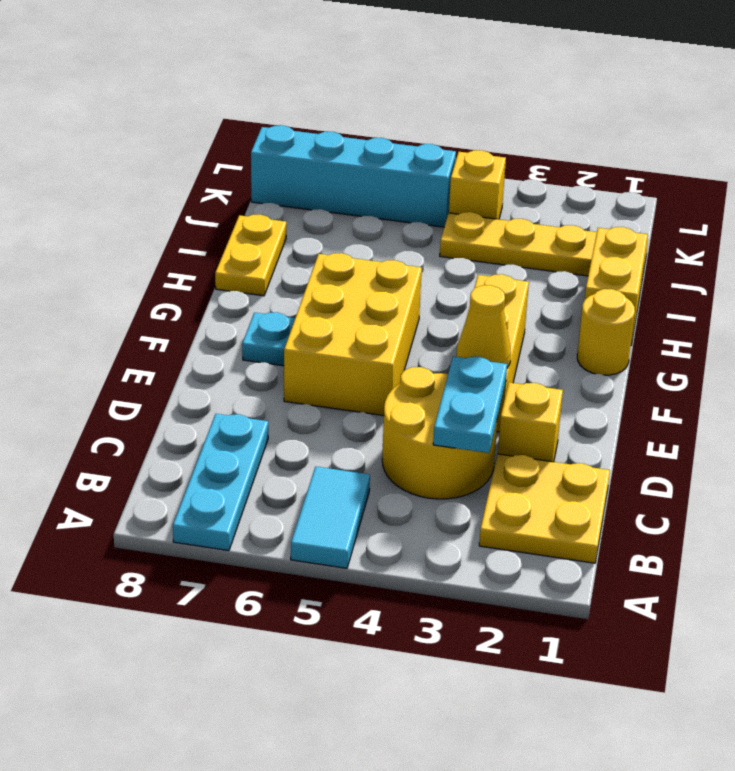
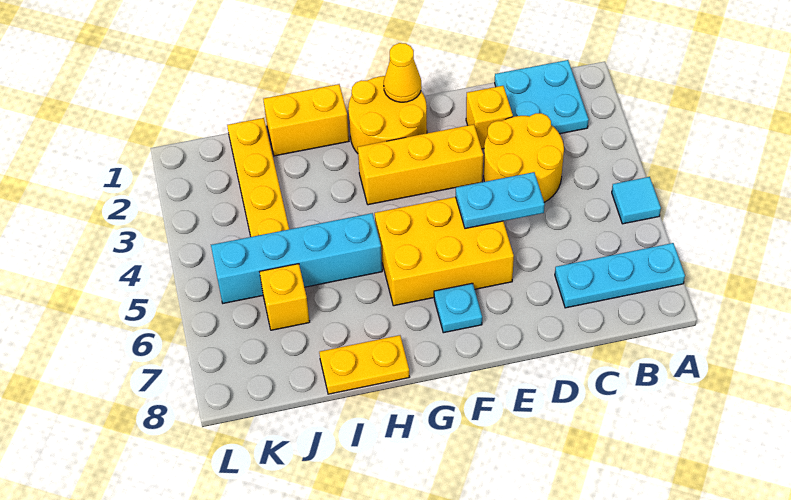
cyan tile A5:B5 level 1 -> cyan tile A5 level 1
yellow plate B1:C2 level 1 -> cyan plate B1:C2 level 1
cyan plate C3:D3 level 2 -> cyan plate D5:E5 level 2
yellow cone E3 level 2 -> yellow cone F1 level 2
yellow round brick G1 level 1 -> yellow round brick F1:G2 level 1
yellow brick K4 level 1 -> yellow brick J6 level 1
cyan brick K5:K8 level 1 -> cyan brick H5:K5 level 1

